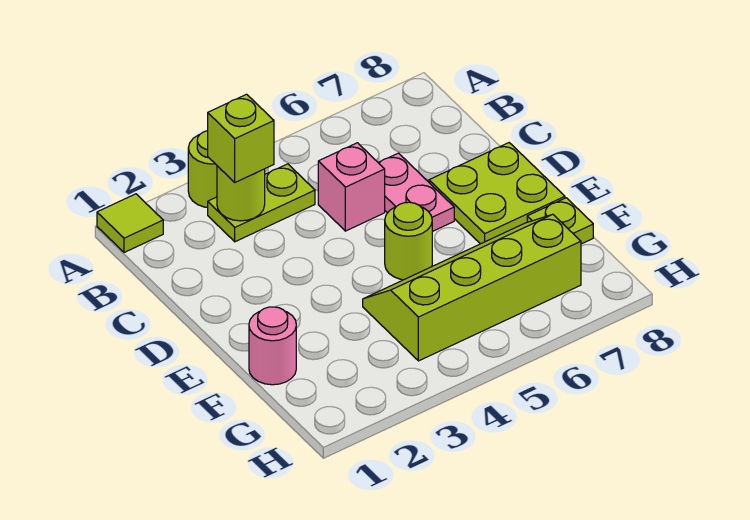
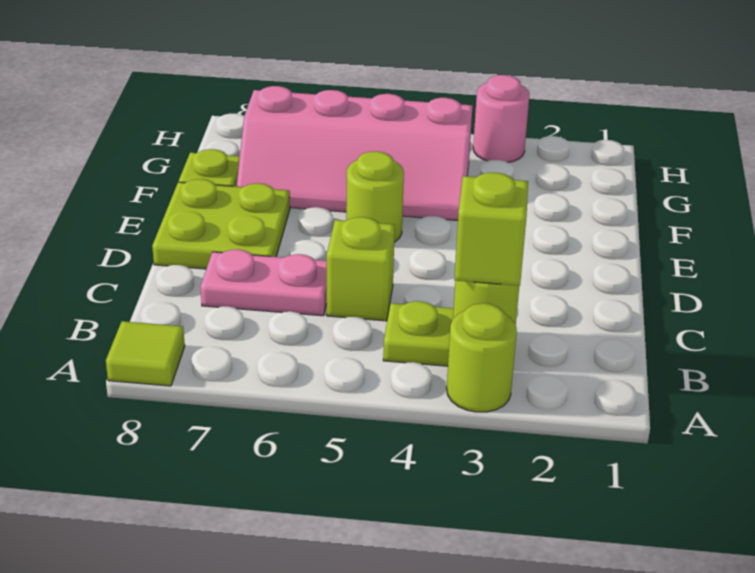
lime tile A1 level 1 -> lime tile A8 level 1
pink brick C5 level 1 -> lime brick C5 level 1
pink plate C6:D6 level 1 -> pink plate C6:C7 level 1
pink round brick F1 level 1 -> pink round brick H3 level 1
lime slope F4:G7 level 1 top G -> pink slope F4:G7 level 1 top G

